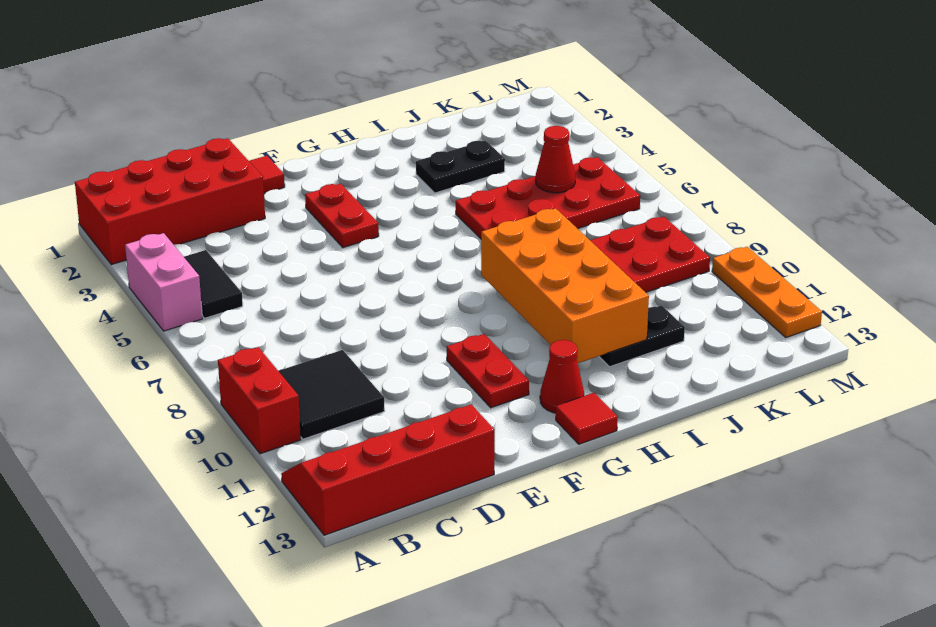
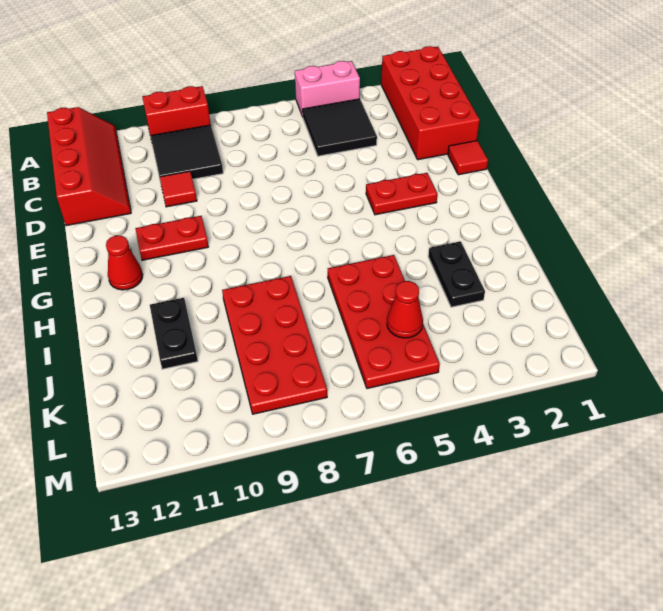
black tile B4:B5 level 1 -> black tile B4:C5 level 1
red tile G13 level 1 -> red tile D10 level 1
orange brick H8:I11 level 2 -> none
orange plate M10:M12 level 1 -> none

